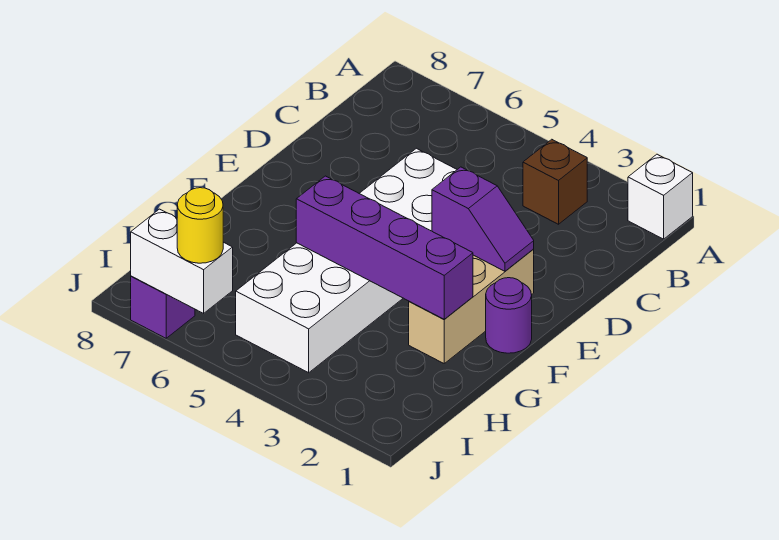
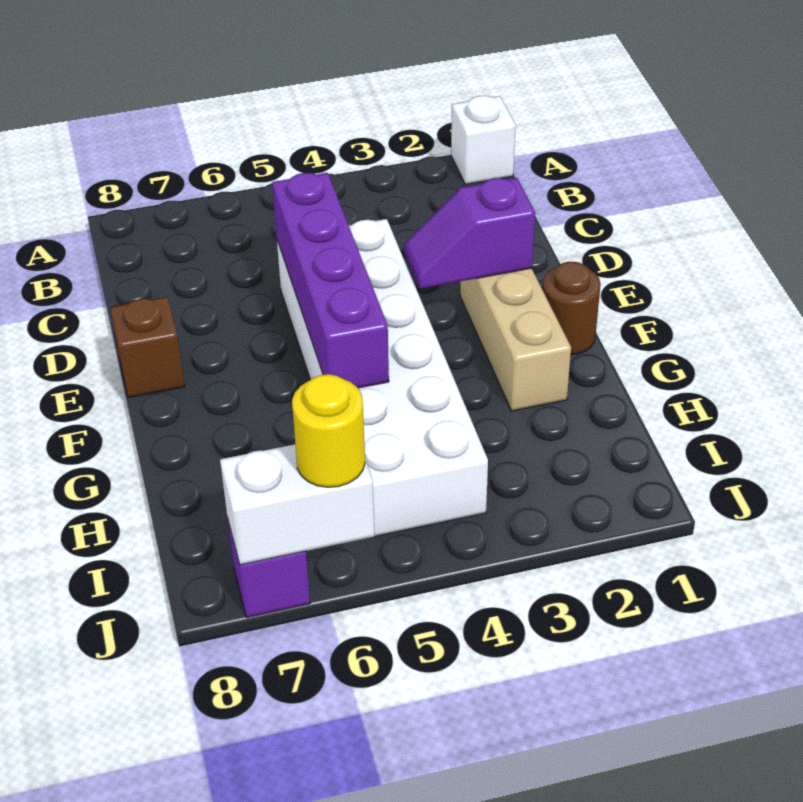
brown brick B3 level 1 -> brown brick E8 level 1
purple slope E2:E3 level 2 top 3 -> purple slope E2:E3 level 2 top 2
purple round brick F1 level 1 -> brown round brick F1 level 1
purple brick G2:G5 level 2 -> purple brick D5:G5 level 2

